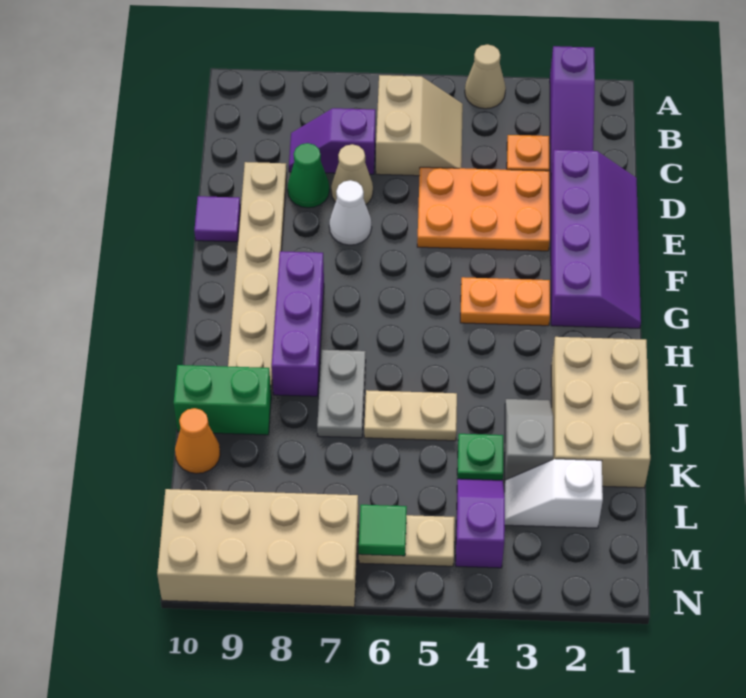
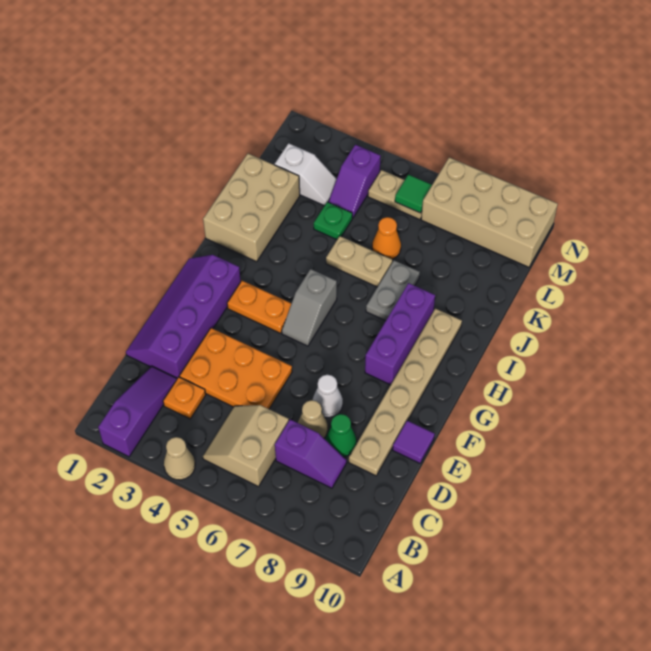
grey slope J3:K3 level 1 top K -> grey slope G5:H5 level 1 top H
green brick J9:J10 level 1 -> none
orange cone K10 level 1 -> orange cone K6 level 1

